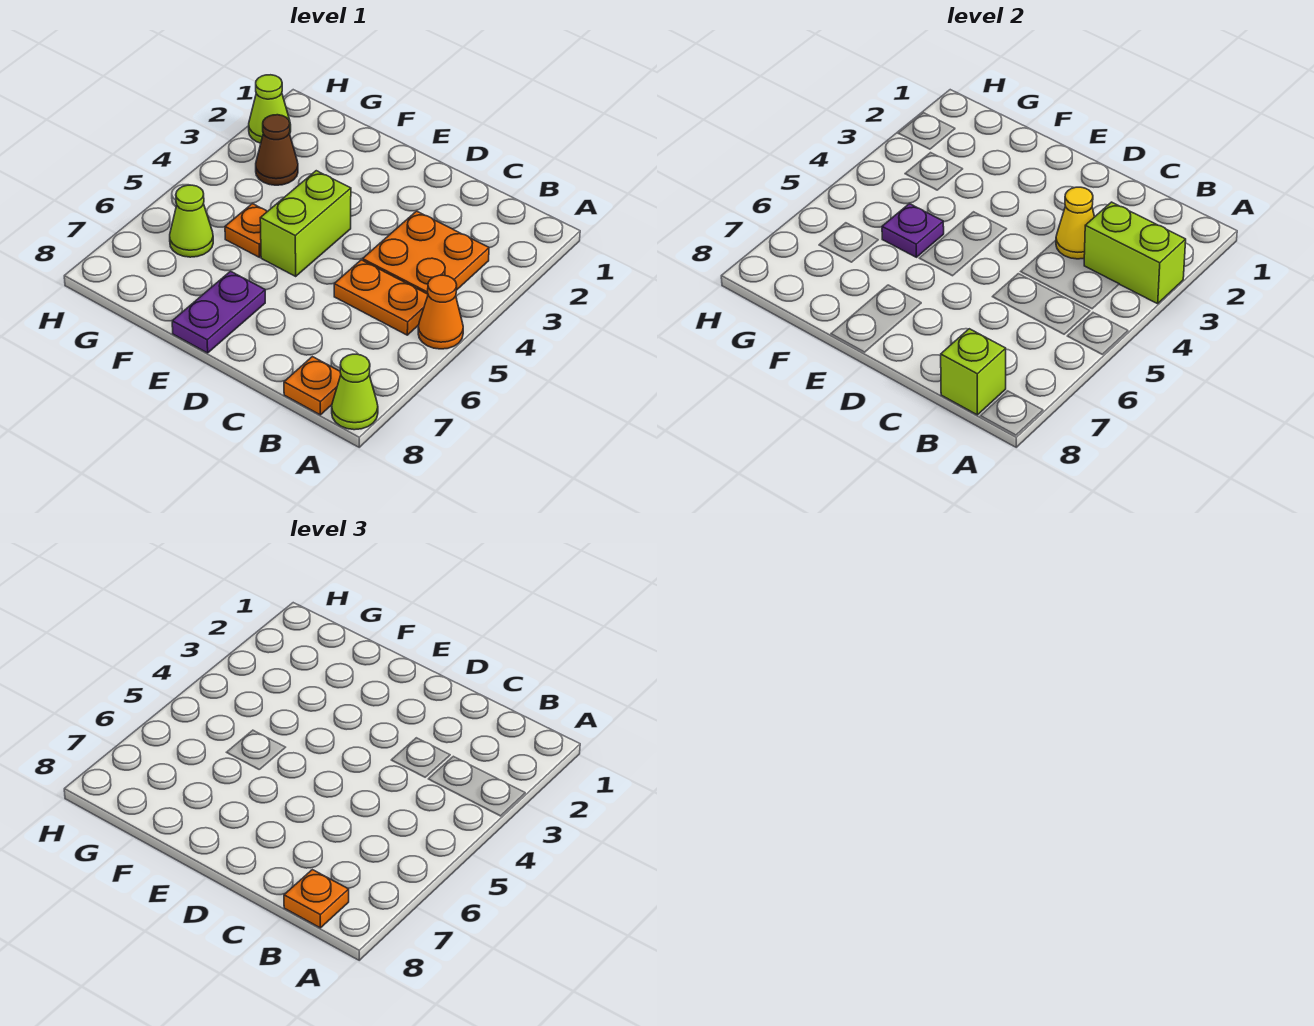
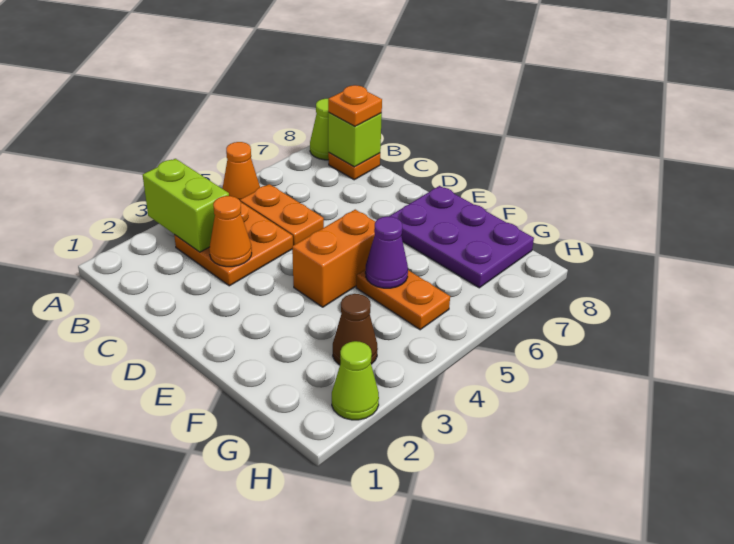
yellow cone C3 level 2 -> orange cone C3 level 2
lime brick E4:E5 level 1 -> orange brick E4:E5 level 1
purple plate E7:E8 level 1 -> purple plate E7:G8 level 1
orange plate F5 level 1 -> orange plate F5:G5 level 1
purple plate F5 level 2 -> purple cone F5 level 2
lime cone G6 level 1 -> none

